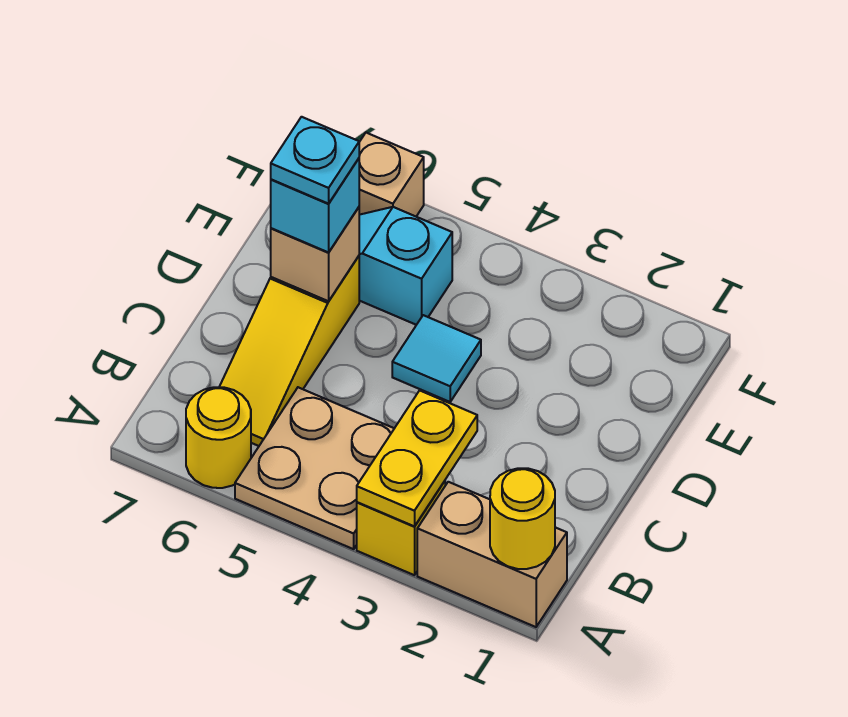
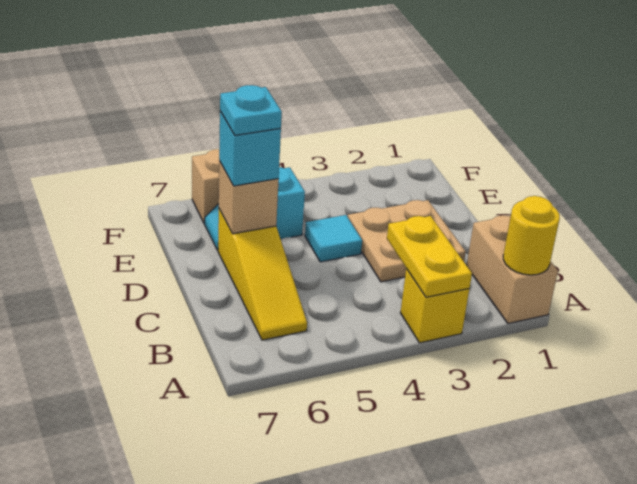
tan brick A1:A2 level 1 -> tan brick A1:B1 level 1
tan plate A4:B5 level 1 -> tan plate C2:D3 level 1
yellow round brick A6 level 1 -> none

